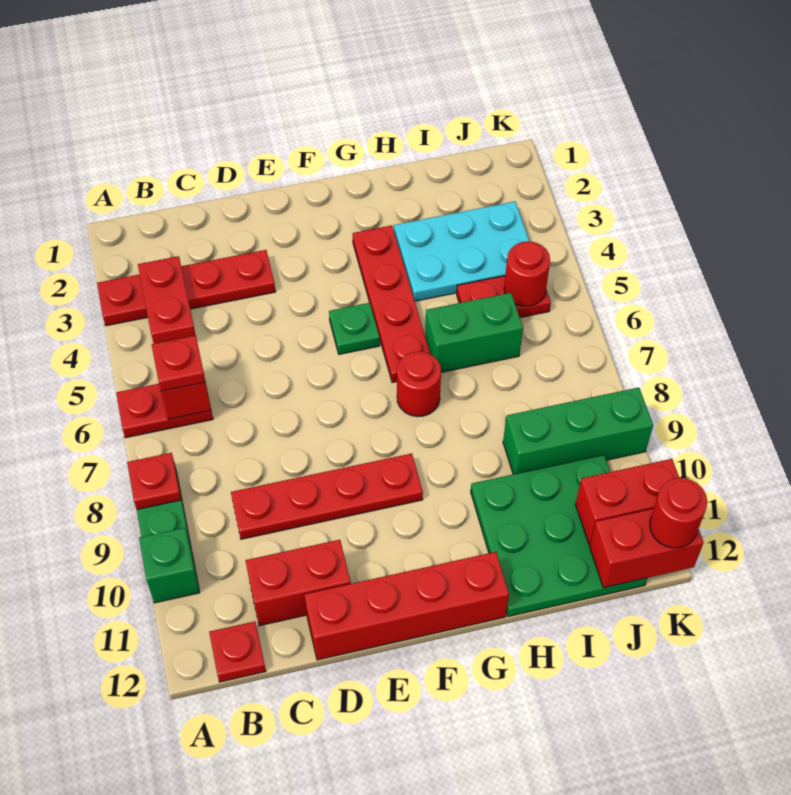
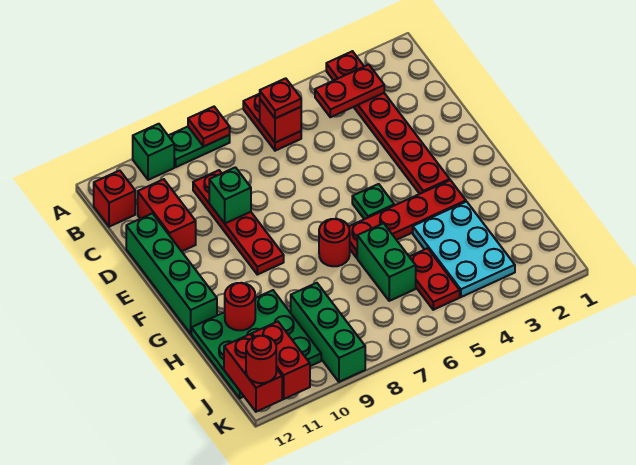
red plate A3:D3 level 1 -> red plate A3:F3 level 1
red plate B12 level 1 -> red brick B12 level 1
none -> green brick D9 level 2
red brick D12:G12 level 1 -> green brick D12:G12 level 1
red round brick J5 level 2 -> red round brick H11 level 2

